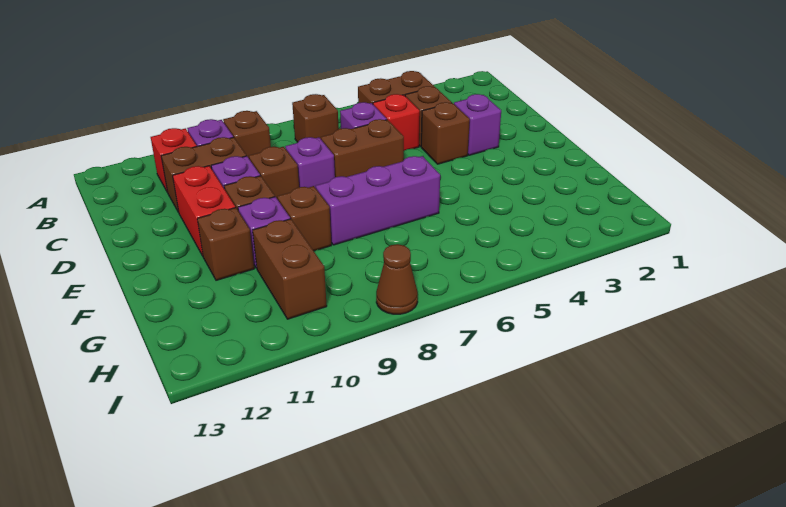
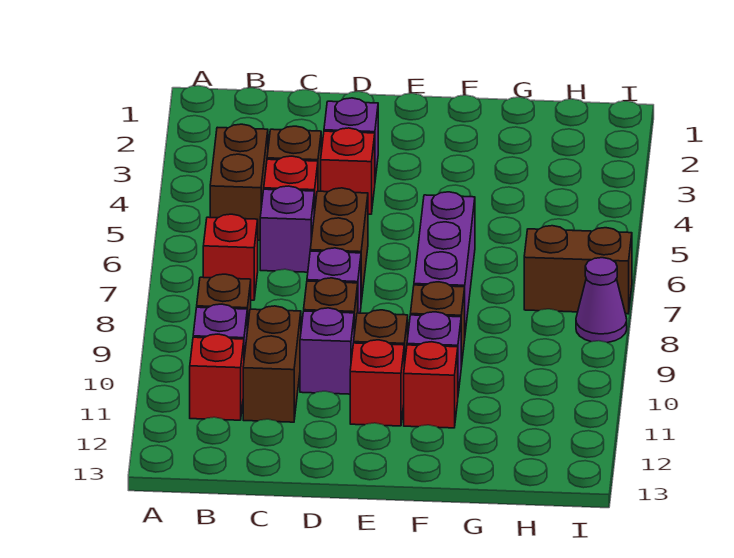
brown brick B7 level 1 -> red brick B7 level 1
brown brick D4 level 1 -> red brick D4 level 1
red brick D11:E11 level 1 -> red brick E11 level 1
brown brick F11 level 1 -> red brick F11 level 1
brown brick G10:H10 level 1 -> brown brick H7:I7 level 1
brown cone I8 level 1 -> purple cone I8 level 1

